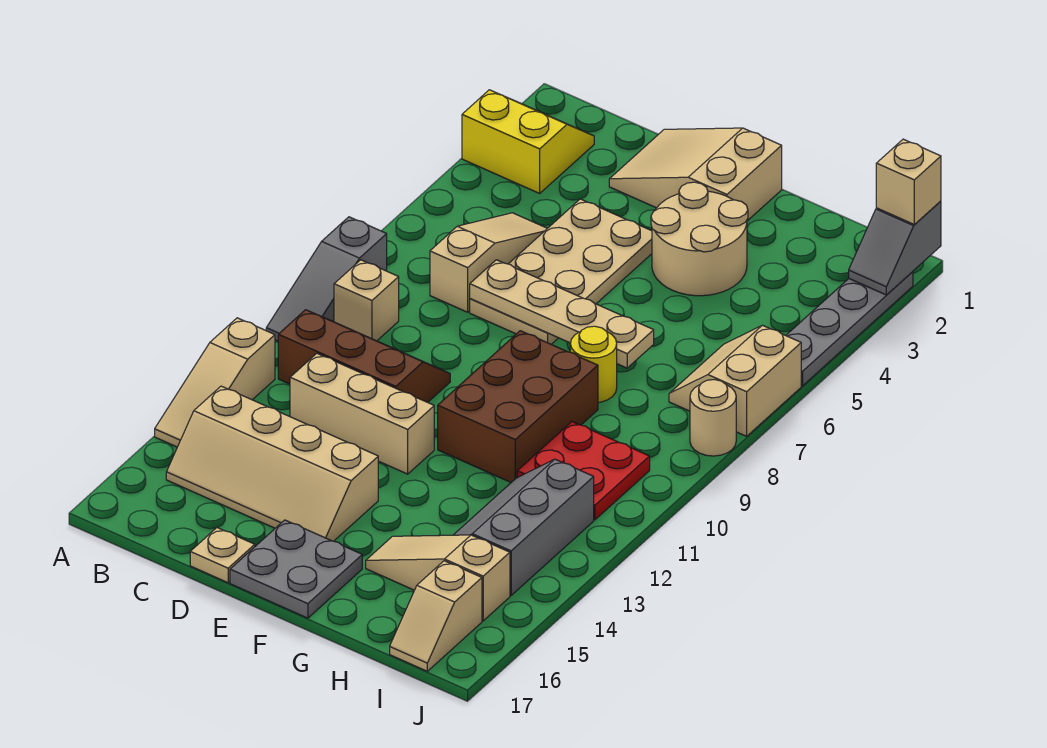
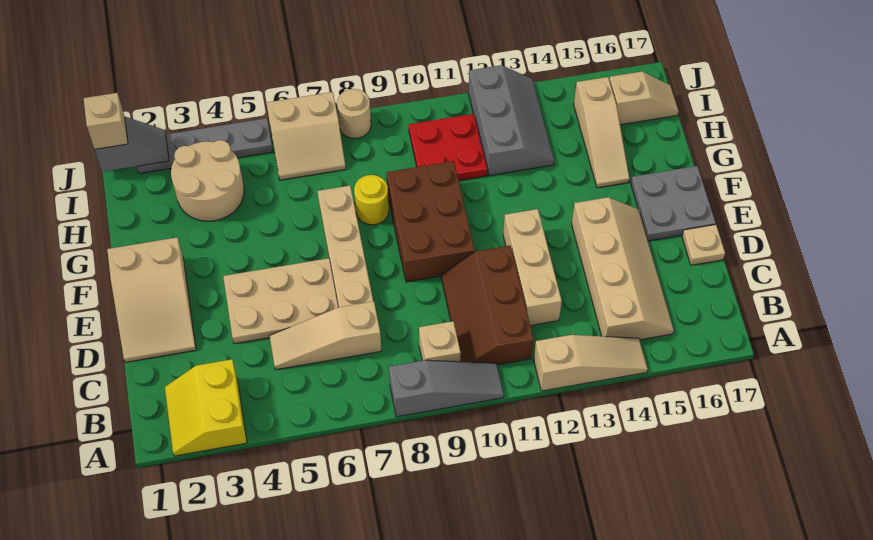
tan round brick F3:G4 level 1 -> tan round brick H3:I4 level 1
brown brick F9:G11 level 1 -> brown brick E9:G10 level 1
grey slope H12:I14 level 1 top I -> grey slope H12:J13 level 1 top 12

